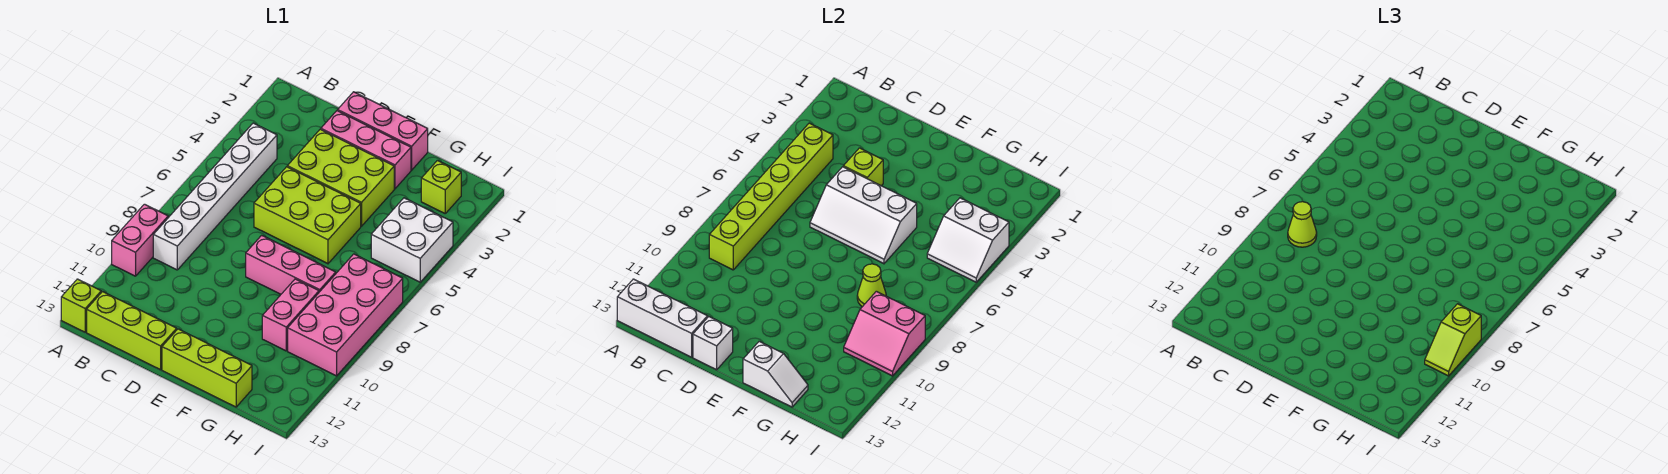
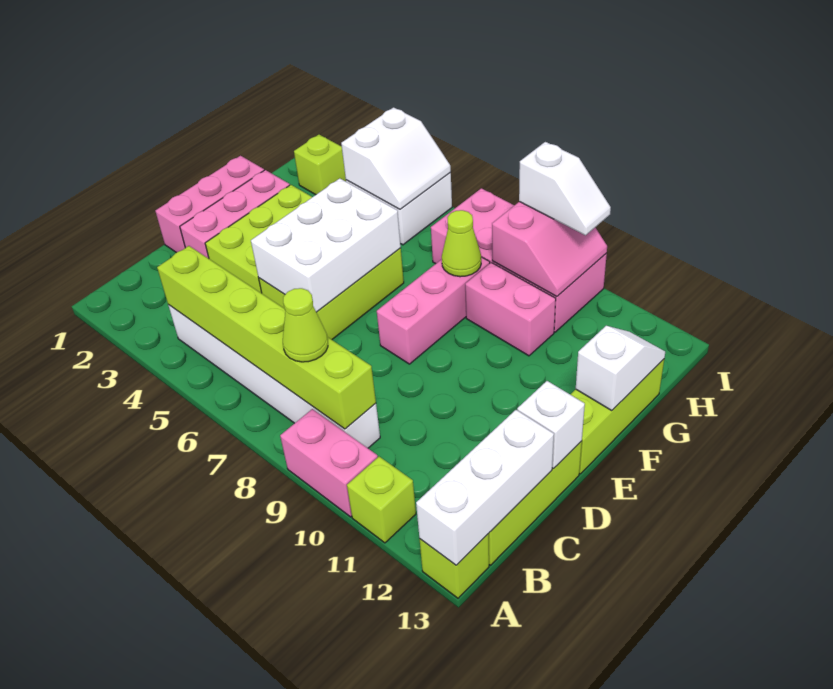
lime brick D4 level 2 -> lime brick A11 level 1
white slope D5:F6 level 2 top 5 -> white brick D5:F6 level 2
lime slope I9:I10 level 3 top 9 -> white slope I9:I10 level 3 top 9

